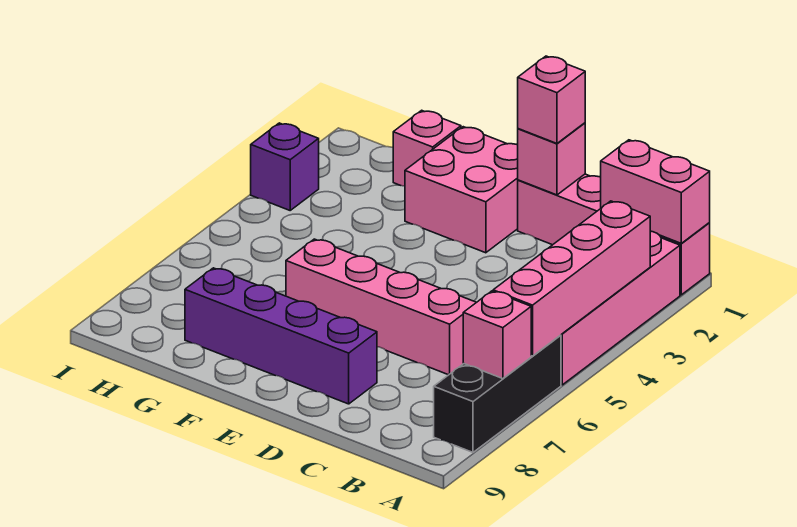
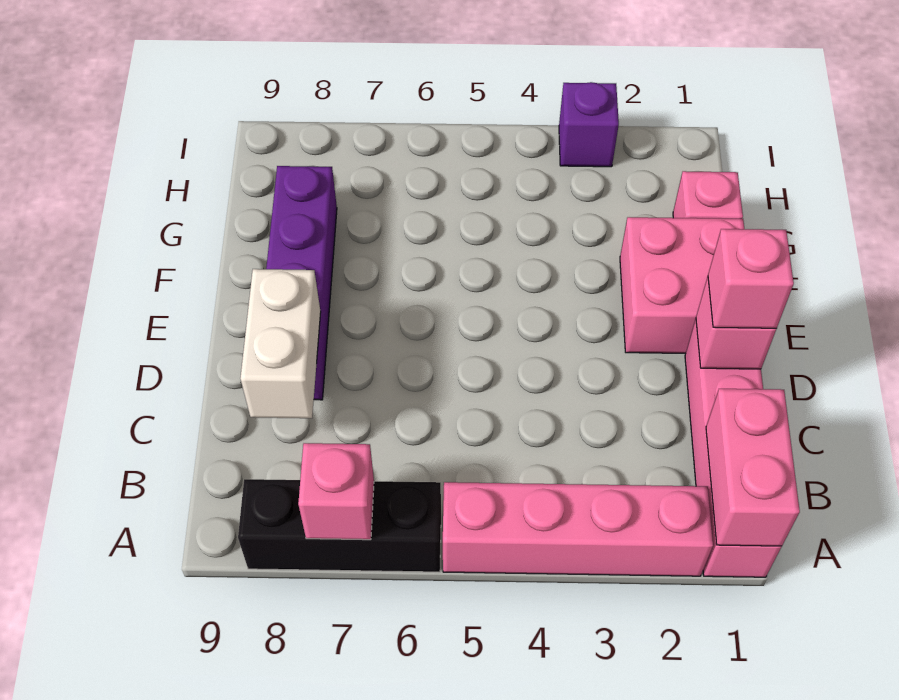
pink brick A3:A6 level 2 -> none
pink brick C6:F6 level 1 -> none
none -> white brick C8:D8 level 2

